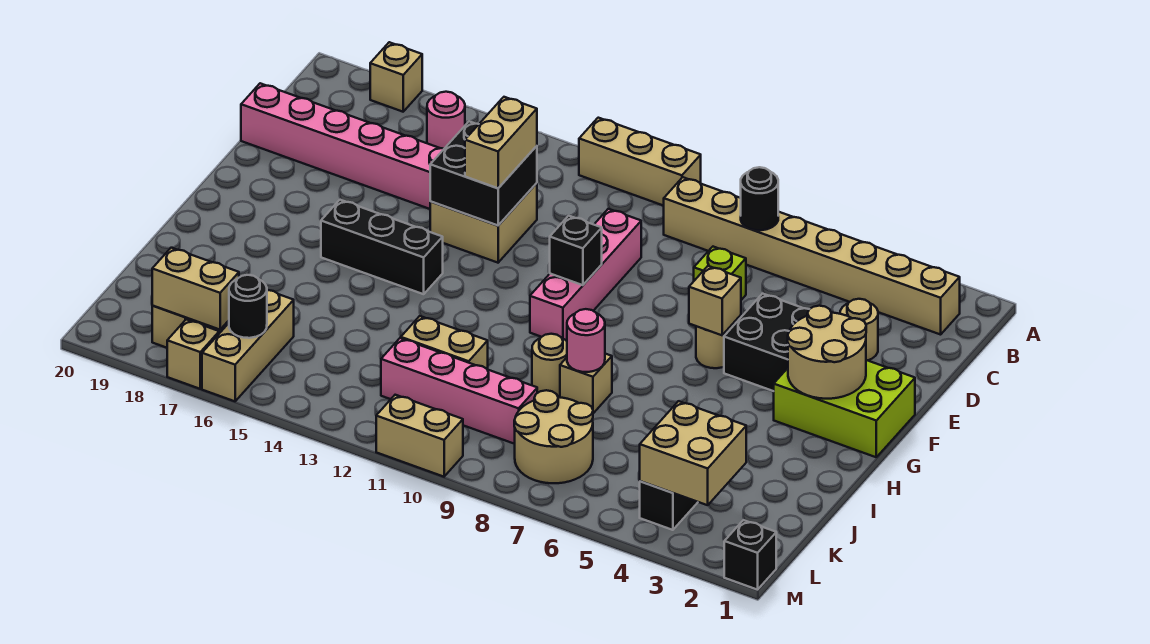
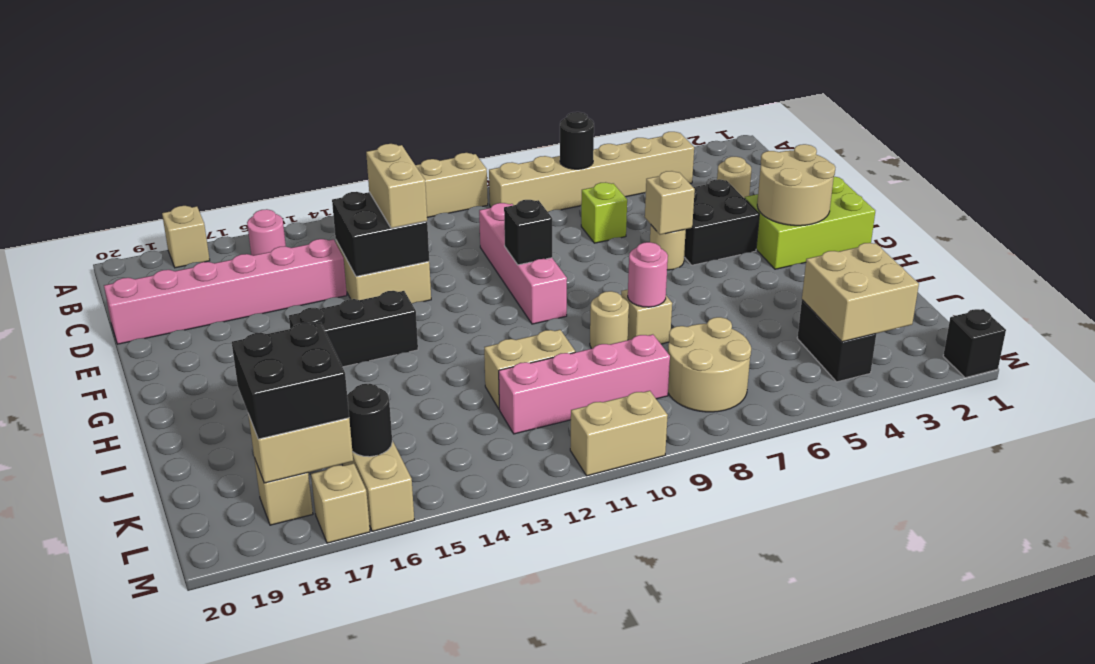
tan brick B2:B9 level 1 -> tan brick B4:B9 level 1
none -> black brick K17:L18 level 3

